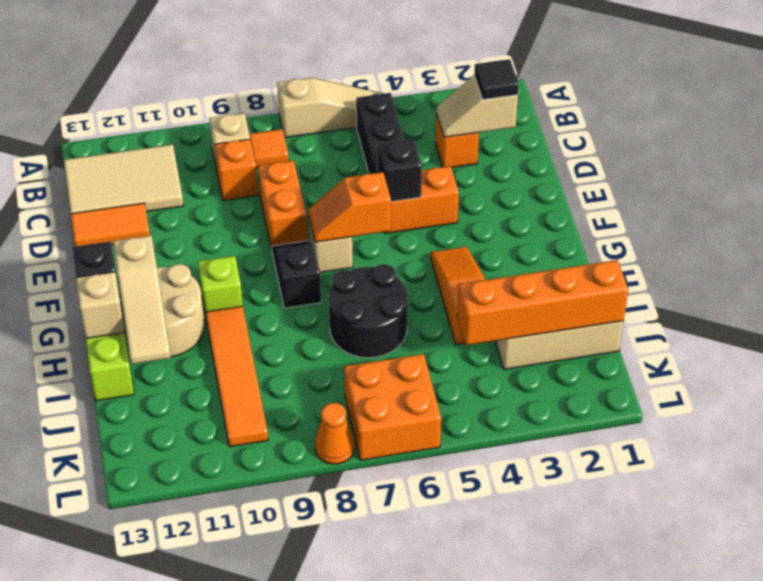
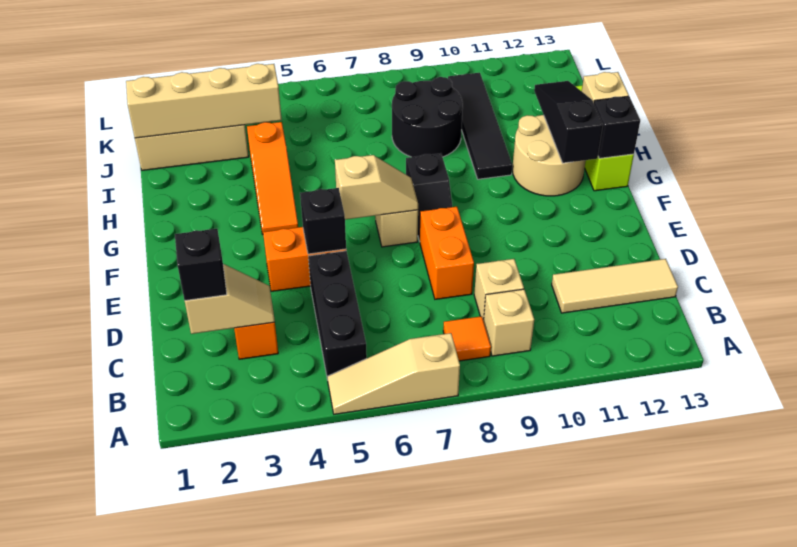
tan tile B11:C13 level 1 -> tan tile C11:C13 level 1
black tile C2 level 3 -> black brick C2 level 3
orange brick C9 level 1 -> tan brick C9 level 1
orange tile D12:D13 level 1 -> none
orange slope F6:F7 level 2 top 6 -> tan slope F6:F7 level 2 top 6
lime brick G10 level 1 -> none
tan slope G12:I12 level 2 top G -> black slope G12:I12 level 2 top G
black round brick H6:I7 level 1 -> black round brick I8:J9 level 1
orange tile H10:K10 level 1 -> black tile H10:K10 level 1
orange brick J1:J4 level 2 -> tan brick J1:J4 level 2
orange brick K6:L7 level 1 -> none
orange cone L8 level 1 -> none

